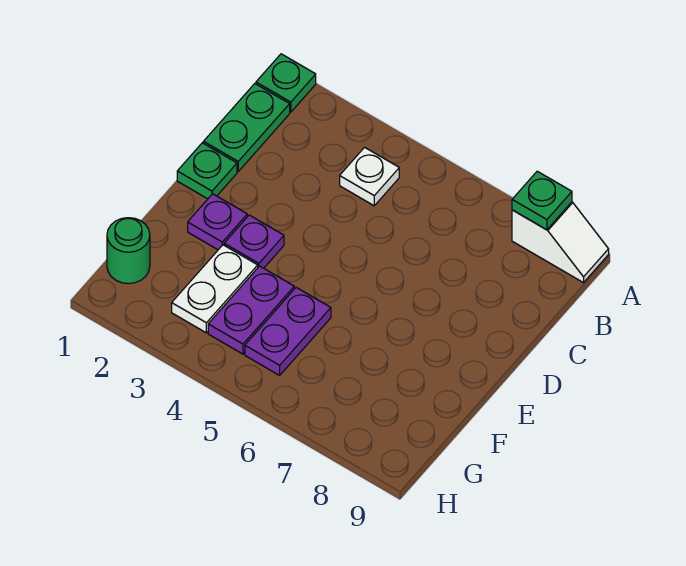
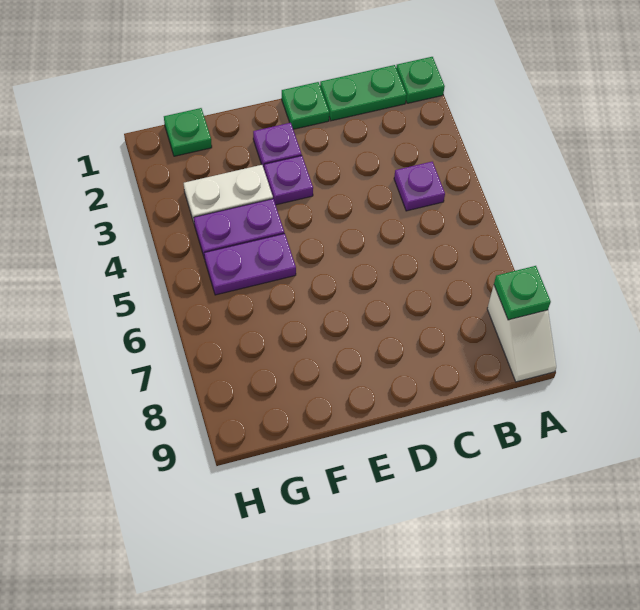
white plate B4 level 1 -> purple plate B4 level 1
green round brick G1 level 1 -> green plate G1 level 1

